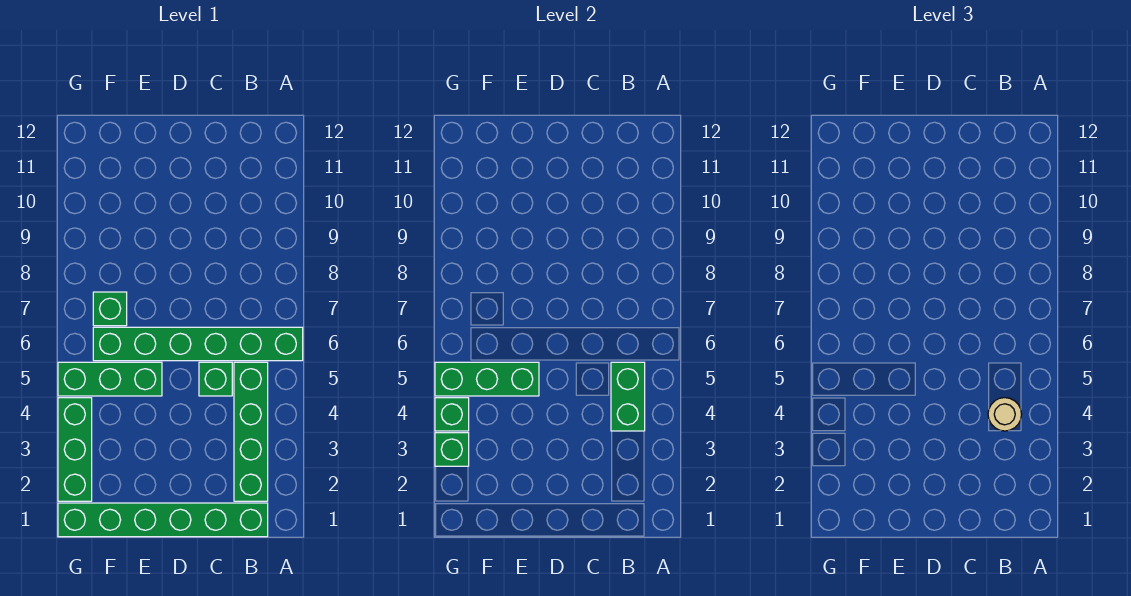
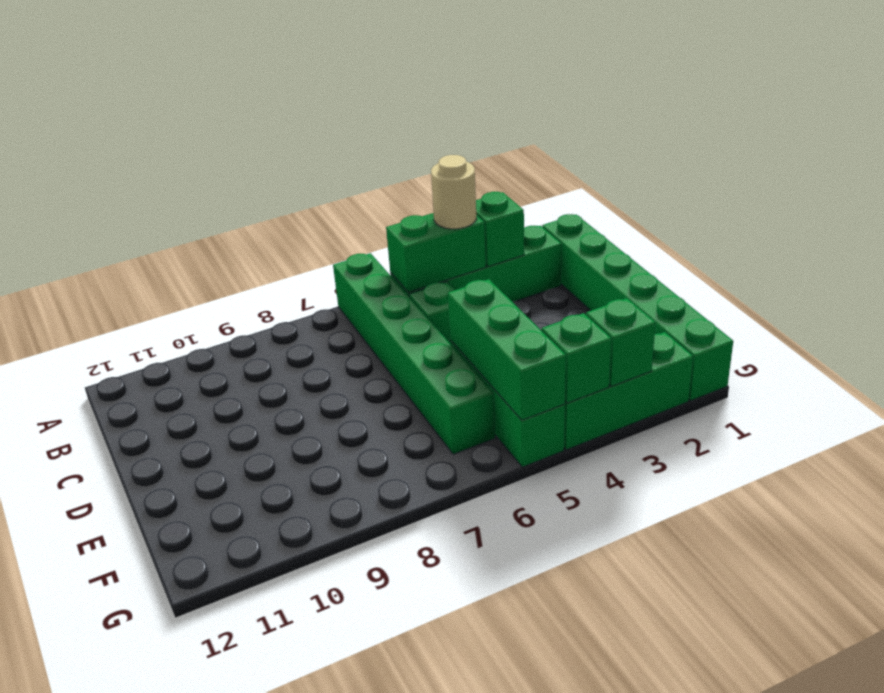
green brick F7 level 1 -> green brick B3 level 2

